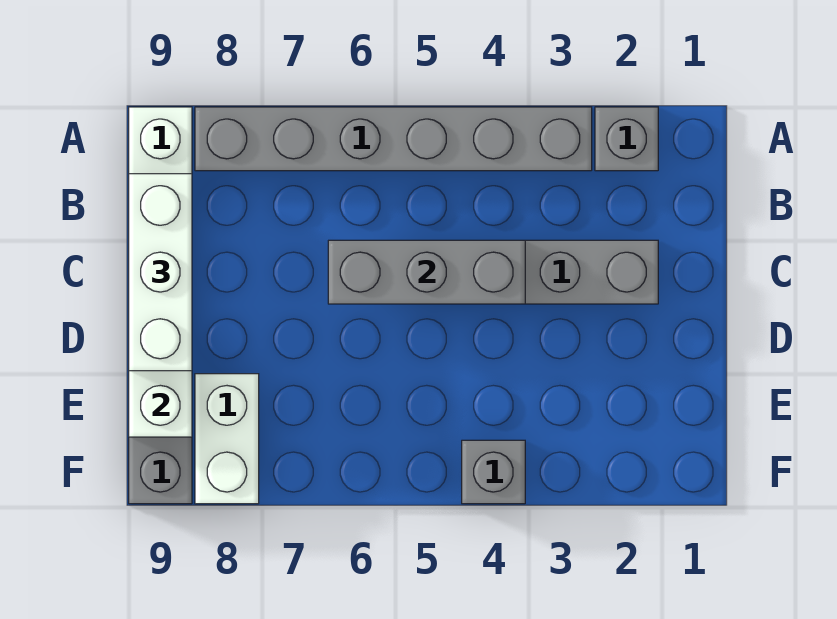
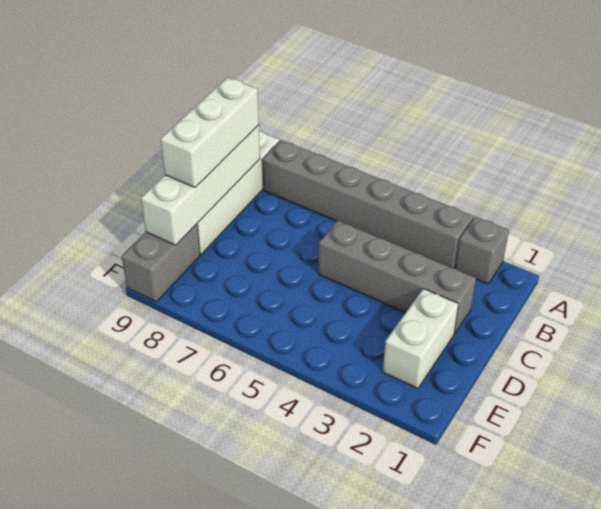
grey brick C4:C6 level 2 -> none
white brick E8:F8 level 1 -> white brick D2:E2 level 1
grey brick F4 level 1 -> none

